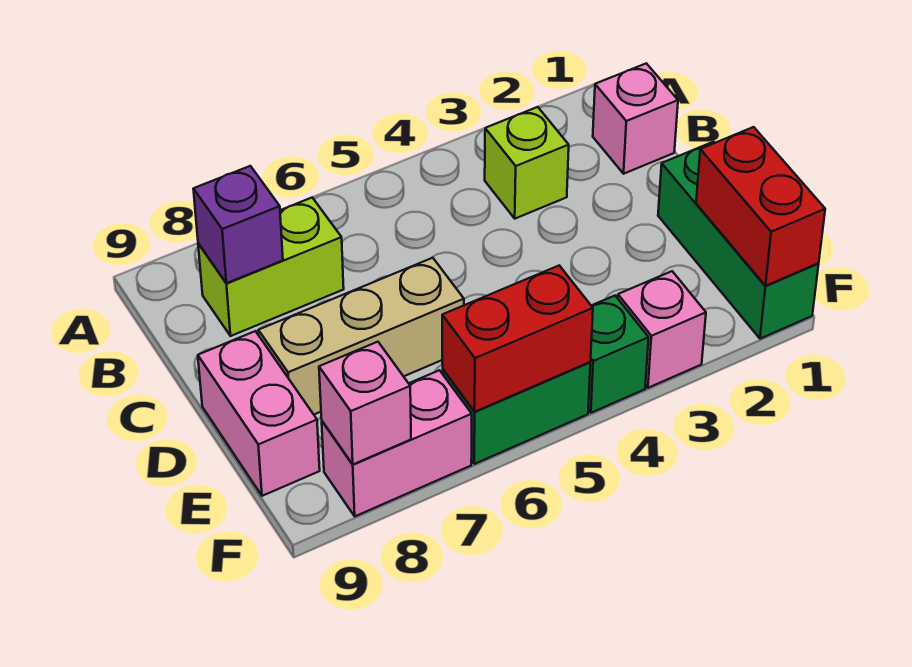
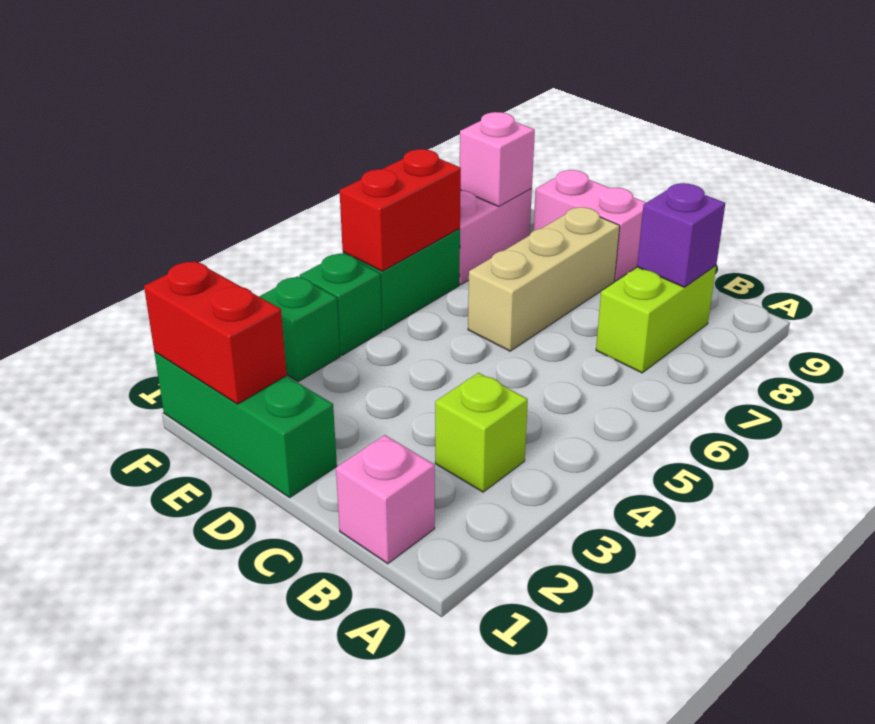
pink brick F3 level 1 -> green brick F3 level 1

